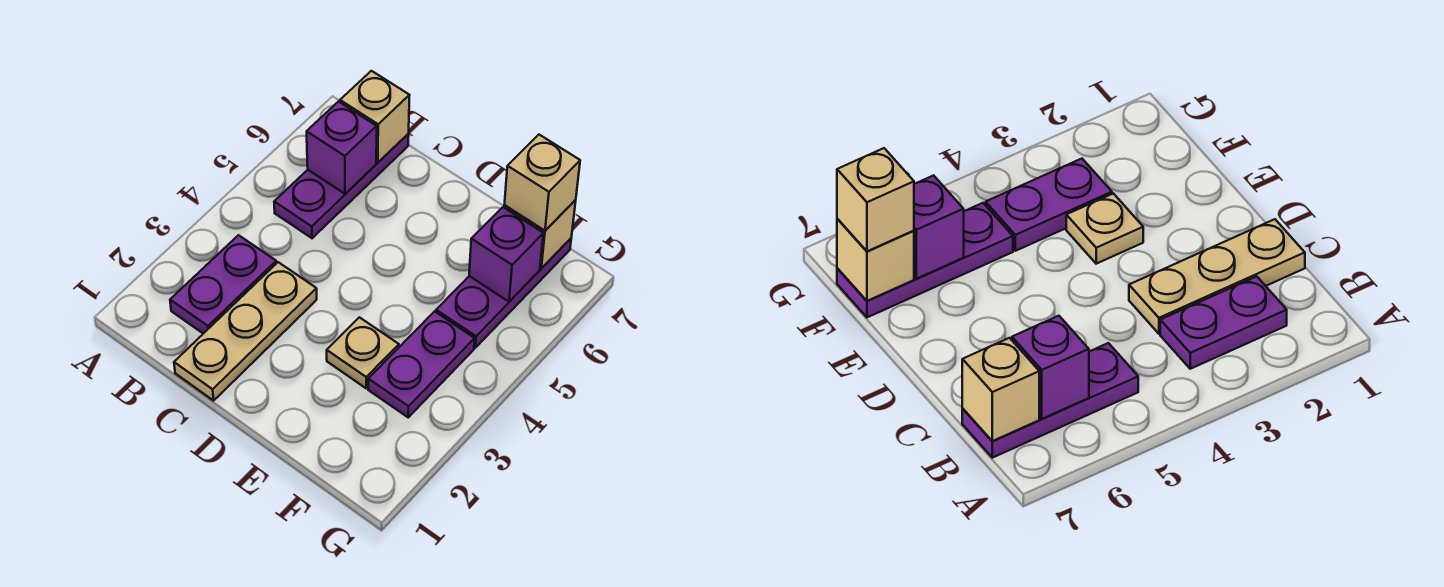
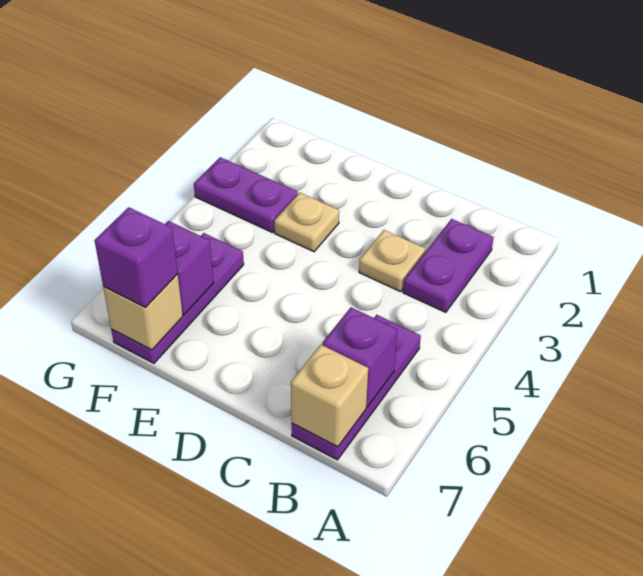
tan plate C1:C3 level 1 -> tan plate C3 level 1
purple plate F3:F4 level 1 -> purple plate F3:G3 level 1
tan brick F7 level 3 -> purple brick F7 level 3

